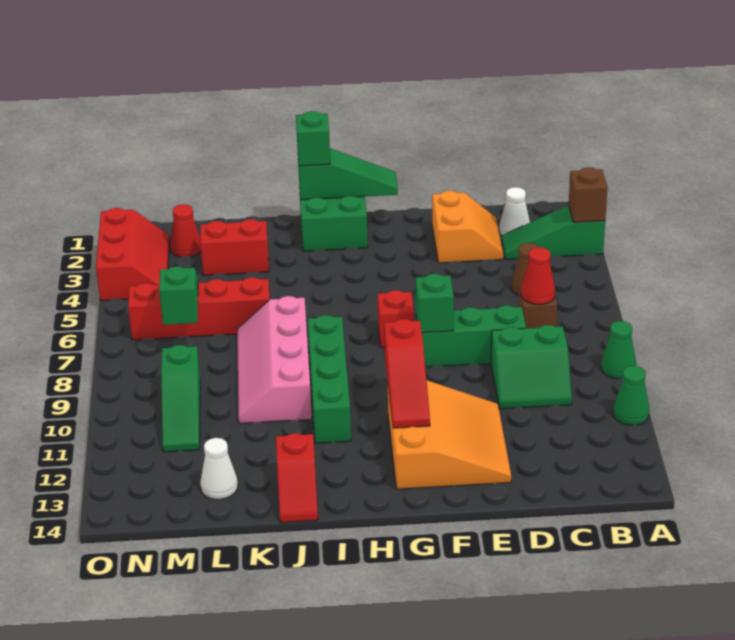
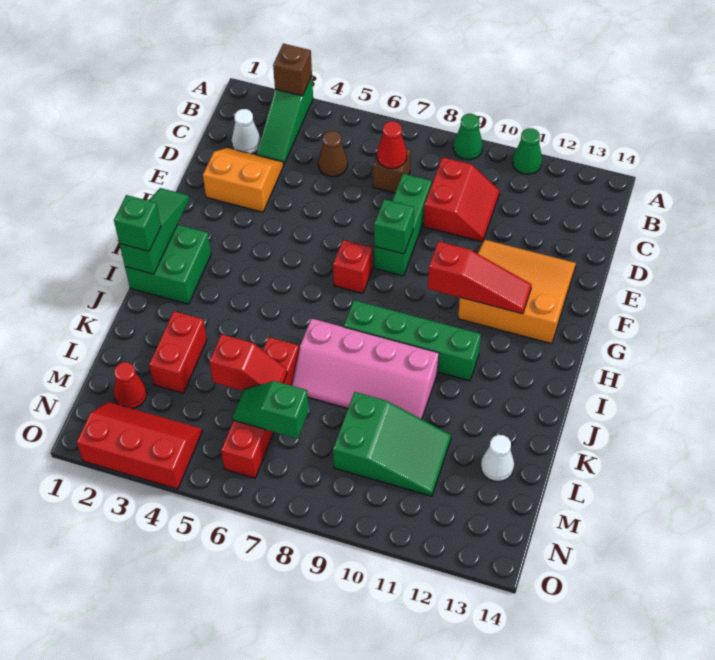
green slope C9:D10 level 1 top 9 -> red slope C9:D10 level 1 top 9
red slope J13:J14 level 1 top 13 -> red slope L5:L6 level 2 top 5
green slope M9:M11 level 1 top 9 -> green slope L9:M11 level 1 top 9

